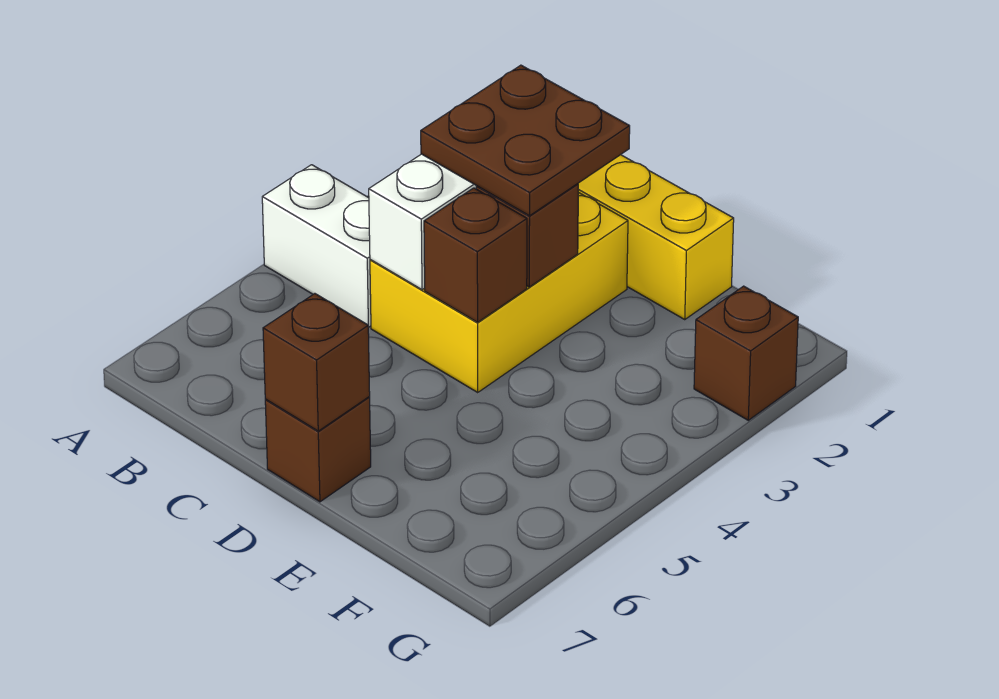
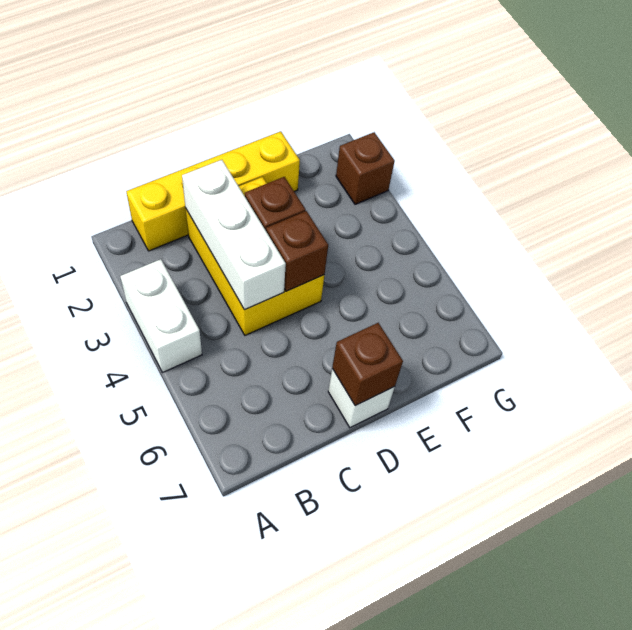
white brick A4:B4 level 1 -> white brick A3:A4 level 1
brown plate C2:D3 level 3 -> none
brown brick D7 level 1 -> white brick D7 level 1

